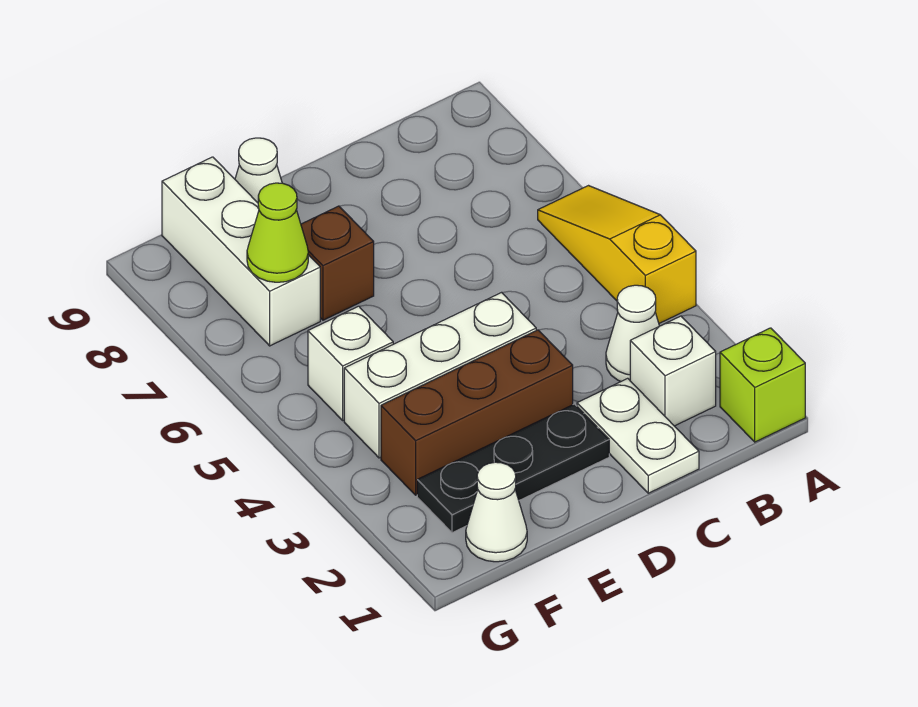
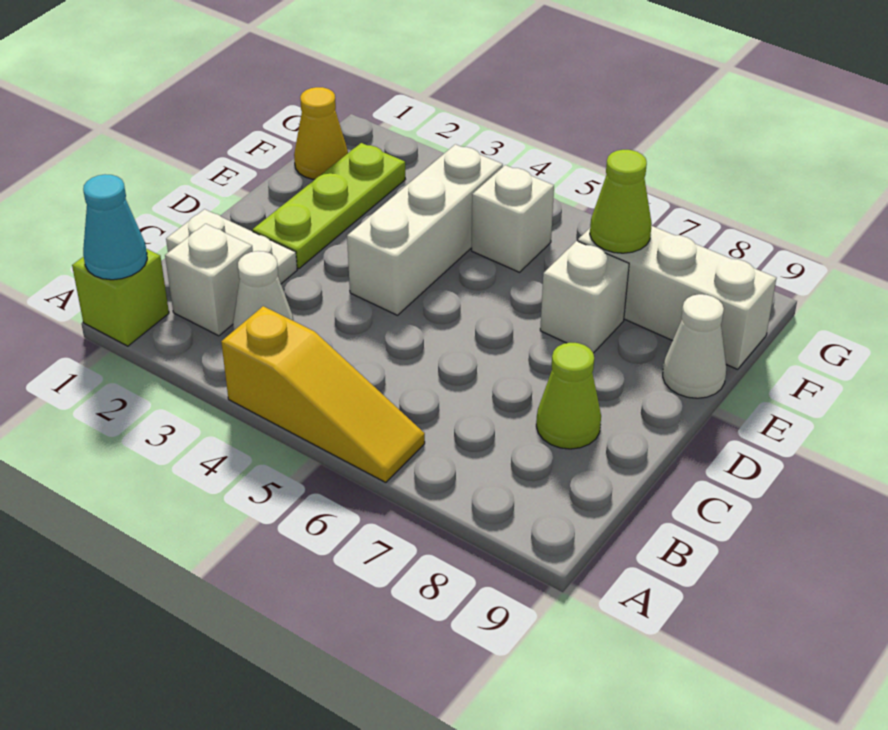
none -> cyan cone A1 level 2
none -> lime cone C8 level 1
black plate D2:F2 level 1 -> lime plate D2:F2 level 1
brown brick D3:F3 level 1 -> none
brown brick E7 level 1 -> white brick E7 level 1
white cone F1 level 1 -> yellow cone F1 level 1

